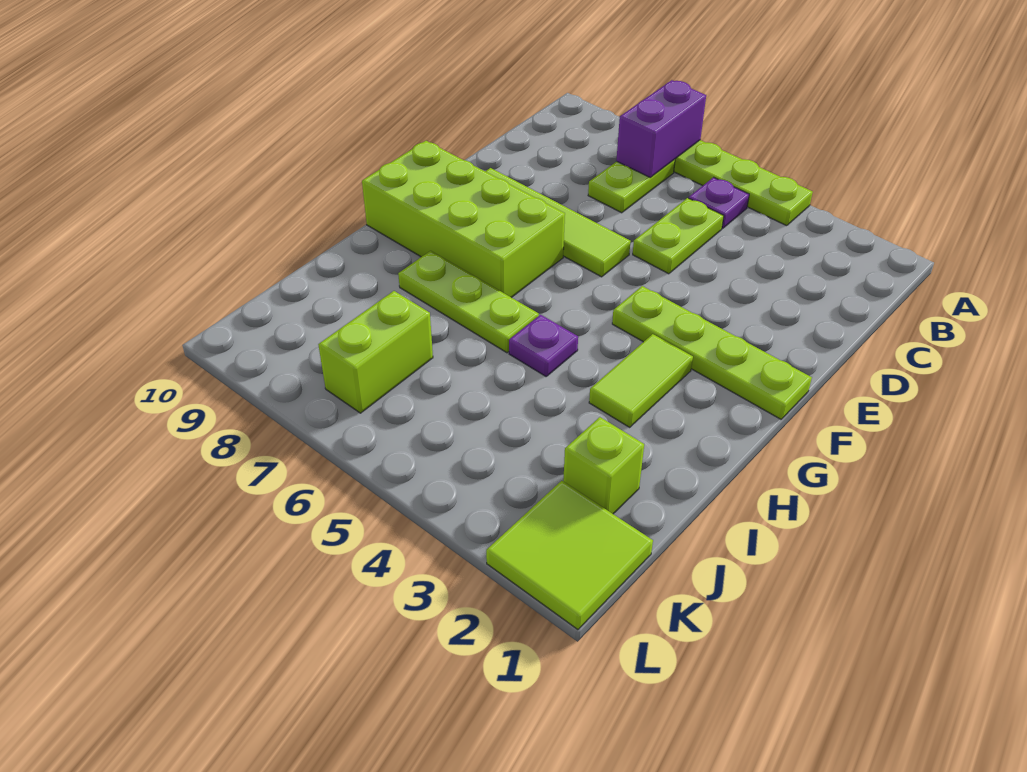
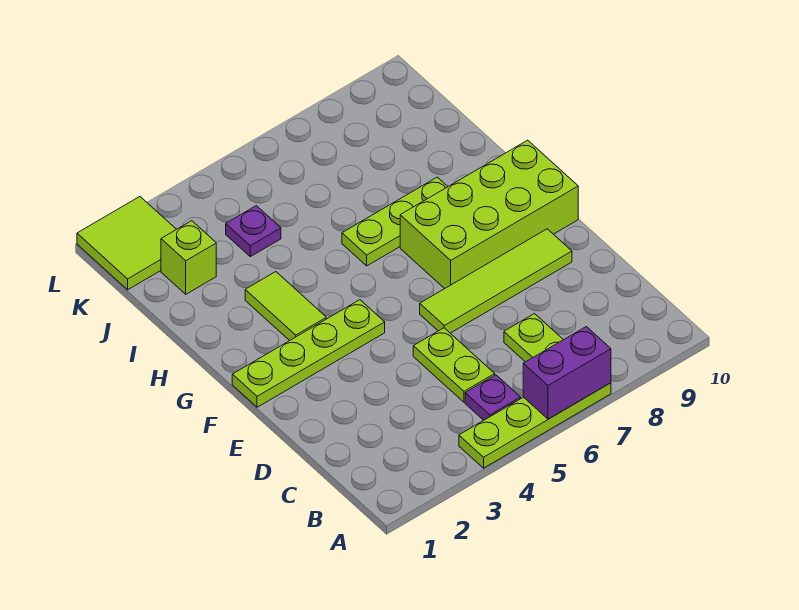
purple brick A7:B7 level 2 -> purple brick A6:A7 level 2
purple plate H5 level 1 -> purple plate J4 level 1
lime brick J7:K7 level 1 -> none

